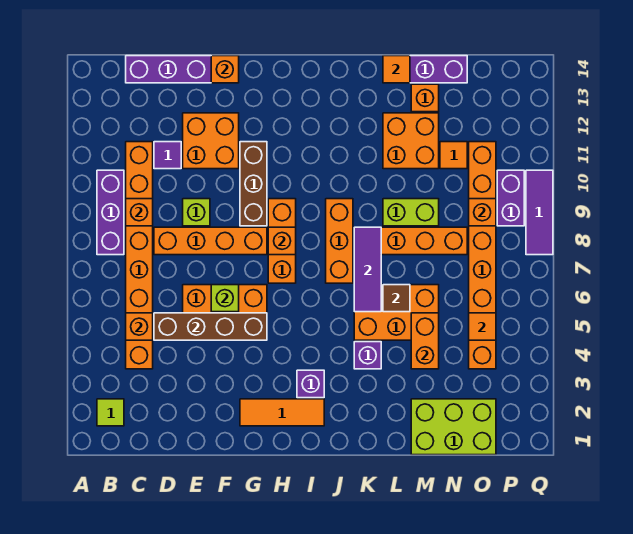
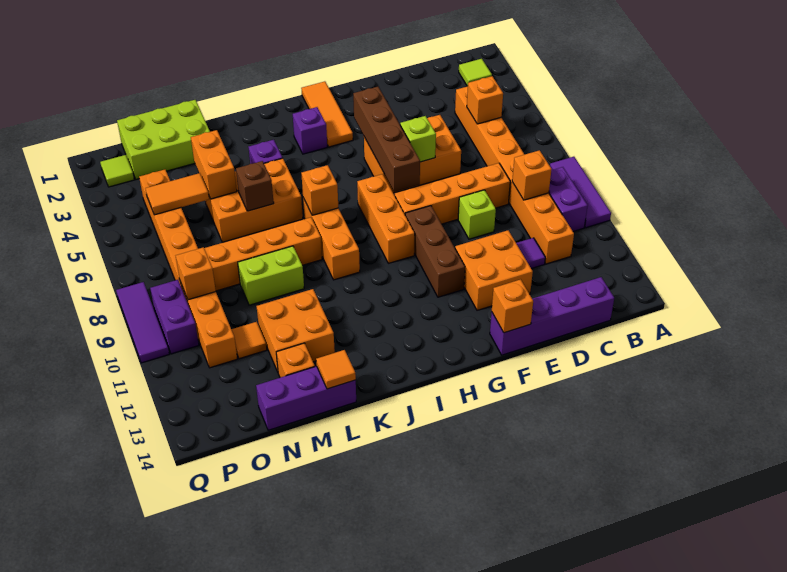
purple brick B8:B10 level 1 -> purple brick B9:B10 level 1
brown brick D5:G5 level 2 -> brown brick G4:G7 level 2
orange tile G2:I2 level 1 -> orange tile H1:H3 level 1
orange brick H8 level 2 -> orange brick J7 level 2
purple tile K6:K8 level 2 -> purple tile A8:A10 level 1
brown tile L6 level 2 -> brown brick L6 level 2
orange tile O5 level 2 -> orange tile N5:O5 level 2
none -> lime tile P2 level 1

